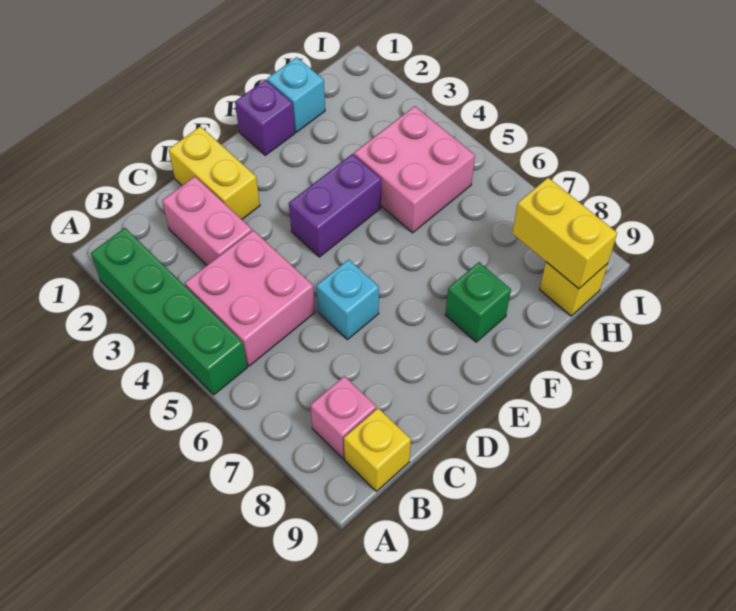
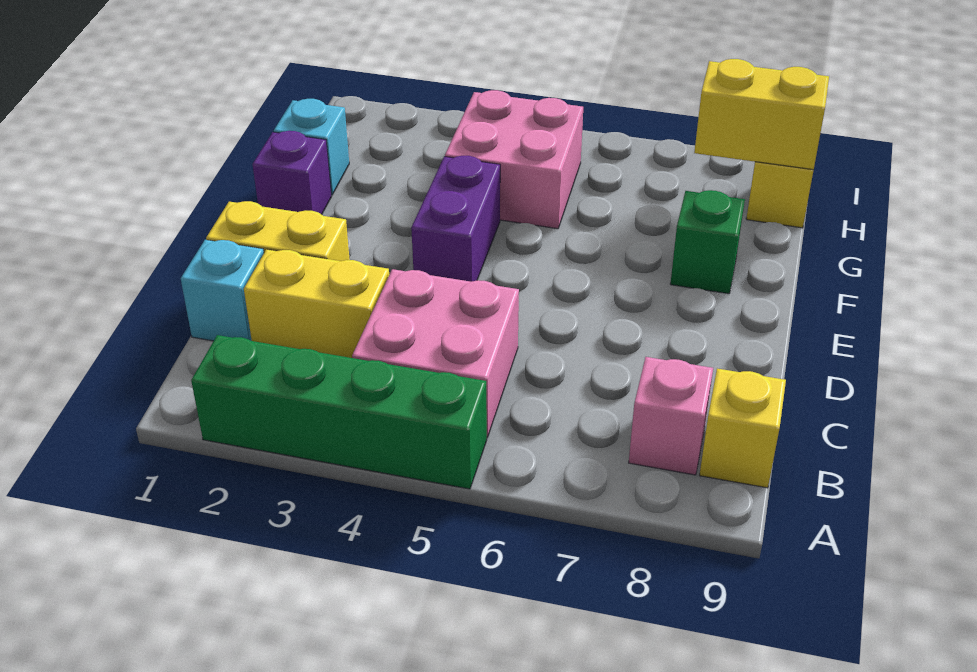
pink brick C2:C3 level 1 -> yellow brick C2:C3 level 1
cyan brick D6 level 1 -> cyan brick C1 level 1

